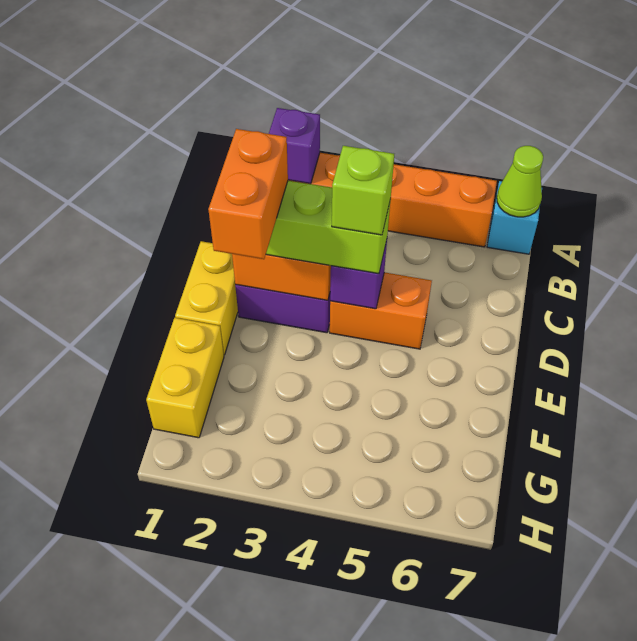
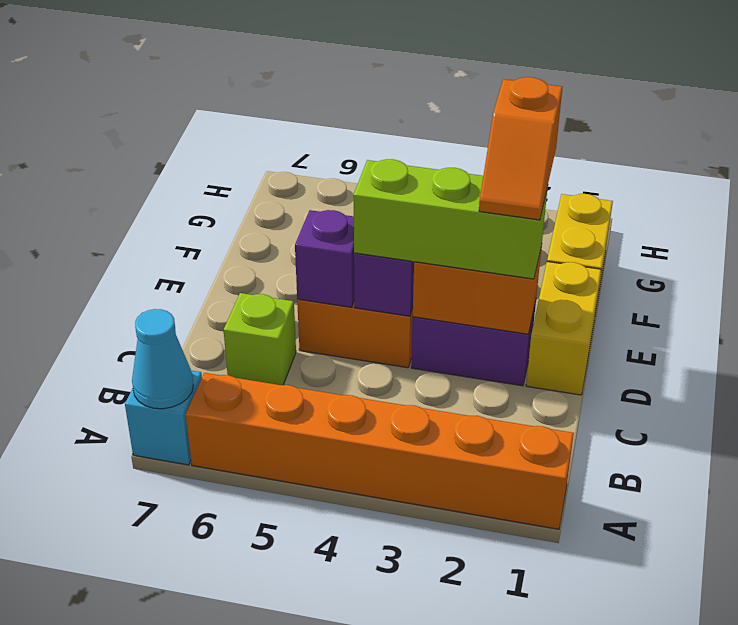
purple brick A2 level 2 -> purple brick D5 level 2
lime cone A7 level 2 -> cyan cone A7 level 2
orange brick D2:E2 level 4 -> orange slope D2:E2 level 4 top E
lime brick D4 level 4 -> lime brick C6 level 1

